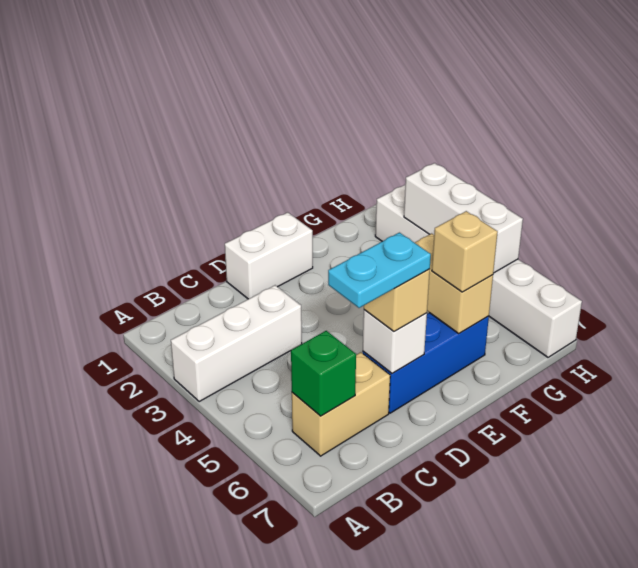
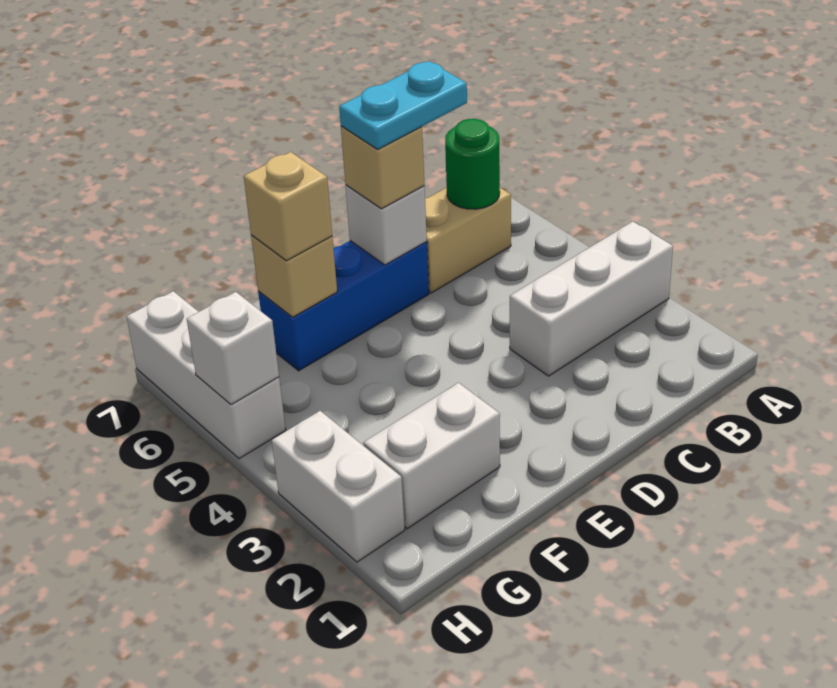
green brick B6 level 2 -> green round brick B6 level 2
white brick D1:E1 level 1 -> white brick F2:G2 level 1
tan brick F5:F6 level 2 -> tan brick F6 level 2
white brick H3:H5 level 2 -> white brick H5 level 2

